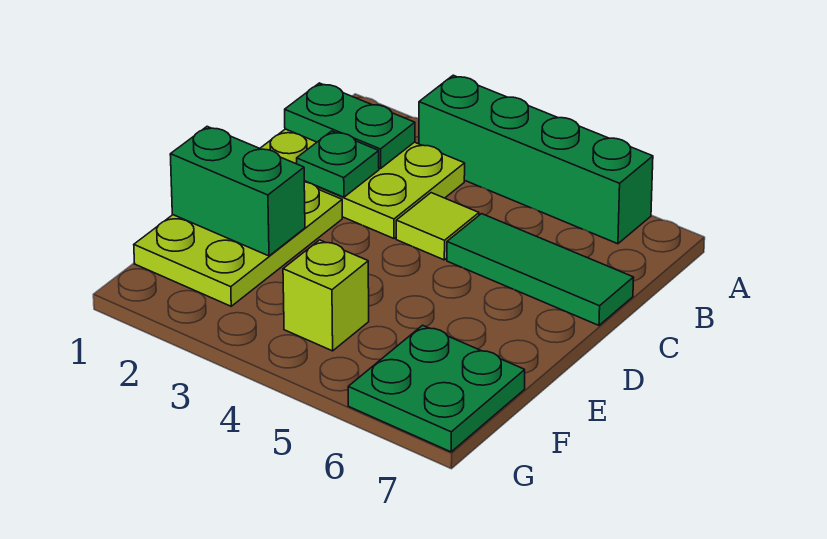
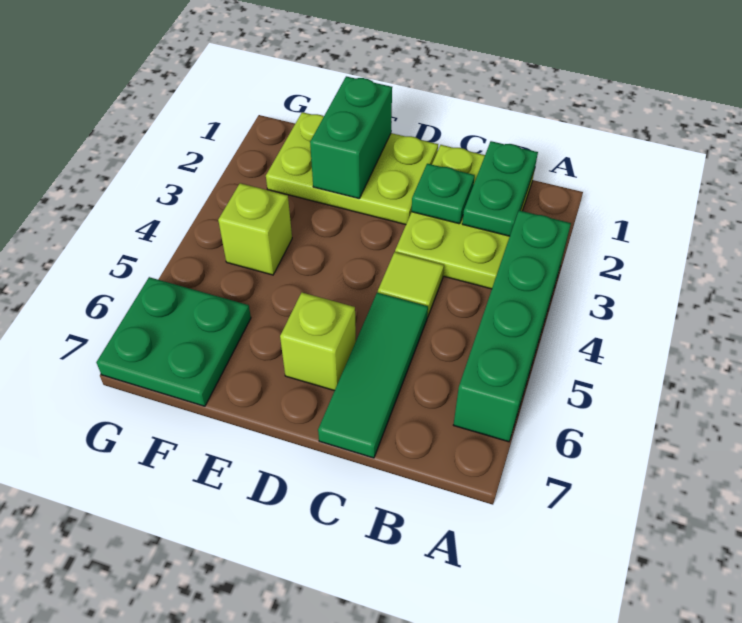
none -> lime brick D6 level 1

